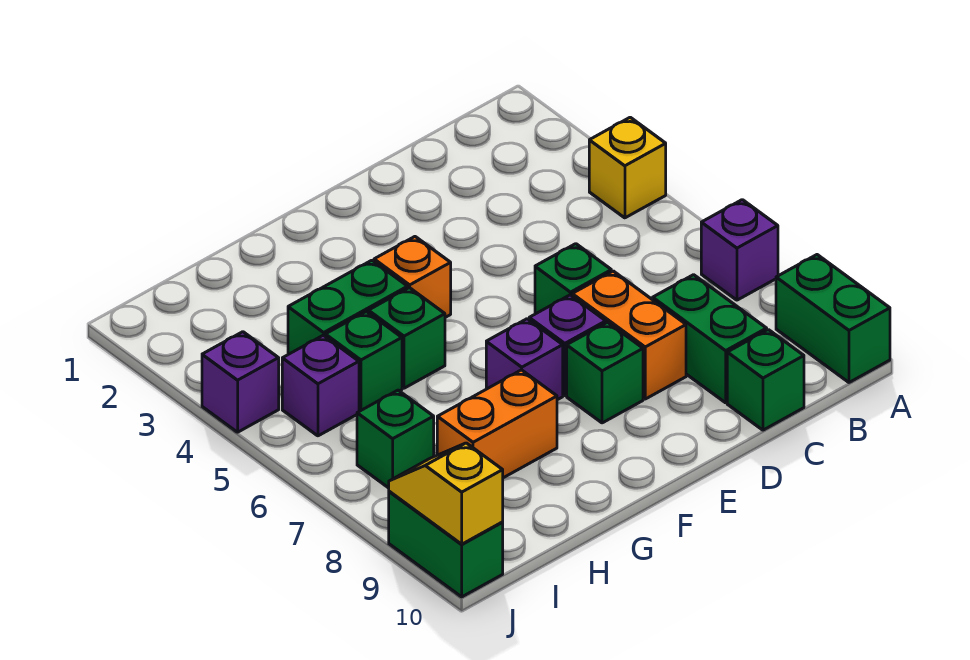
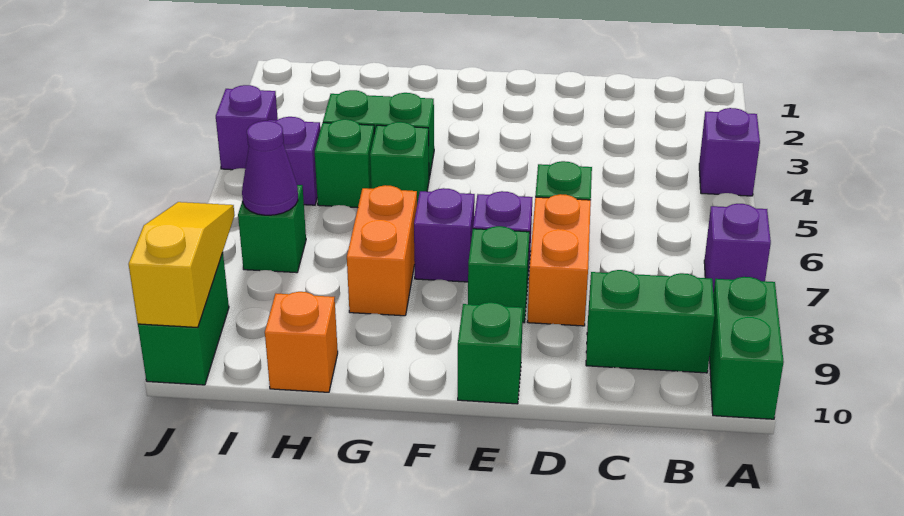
yellow brick A4 level 1 -> purple brick A4 level 1
green brick C8:C9 level 1 -> green brick B9:C9 level 1
green brick C10 level 1 -> green brick E10 level 1
orange brick F4 level 1 -> orange brick H10 level 1
orange brick G8:H8 level 1 -> orange brick G7:G8 level 1
none -> purple cone I7 level 2
yellow slope J9:J10 level 2 top 10 -> yellow slope J8:J10 level 2 top 10

